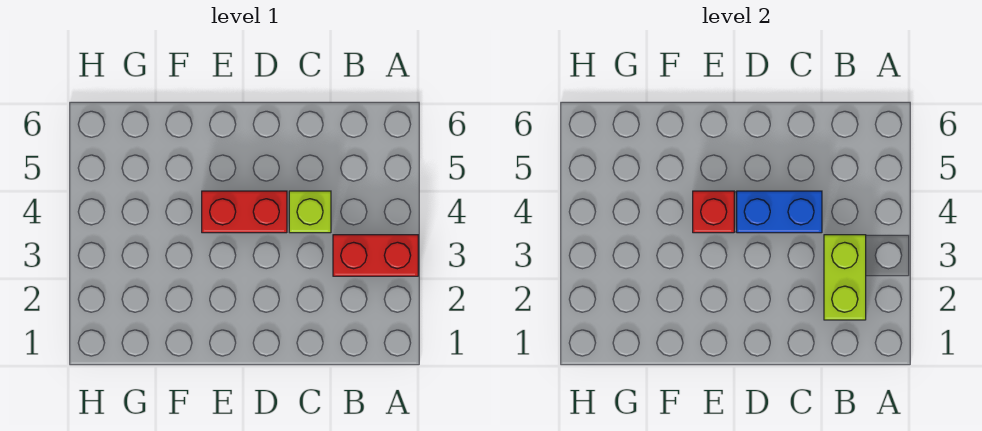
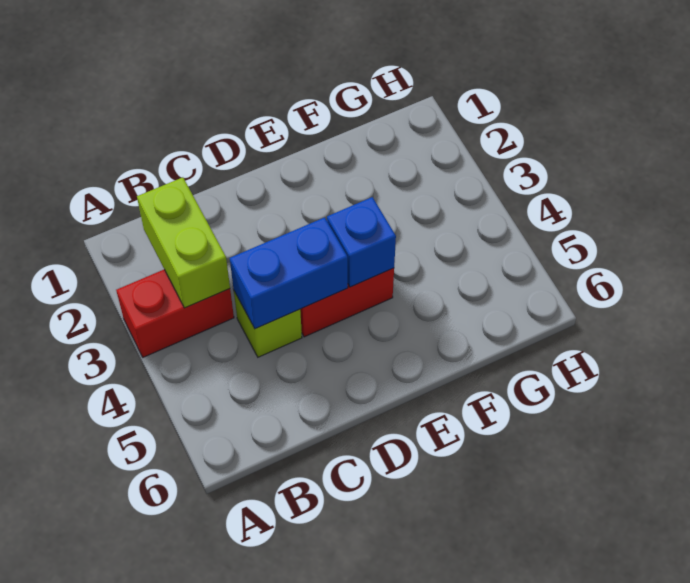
red brick E4 level 2 -> blue brick E4 level 2

